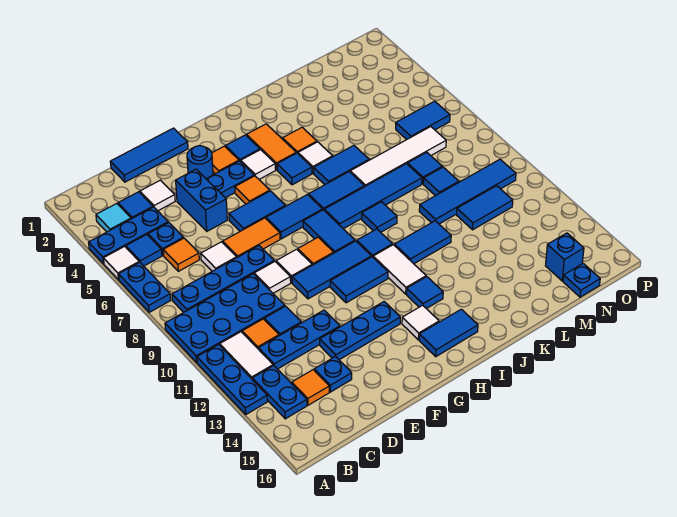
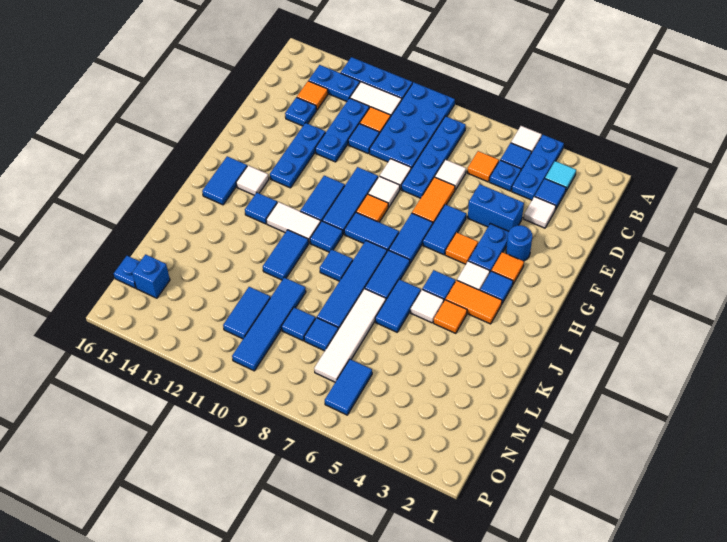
blue plate A6:A7 level 1 -> none
blue tile D1:F1 level 1 -> none

